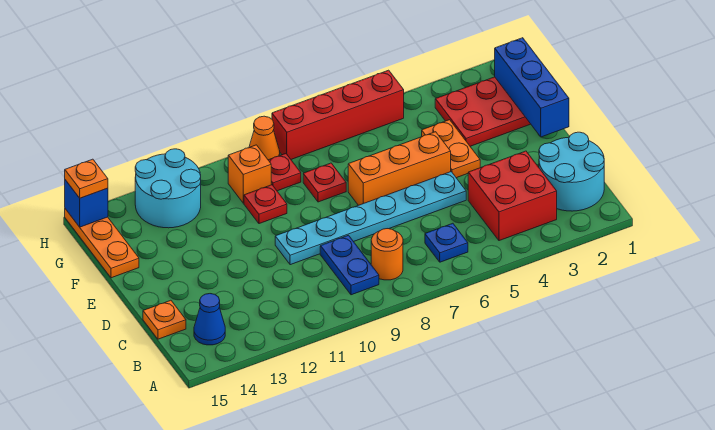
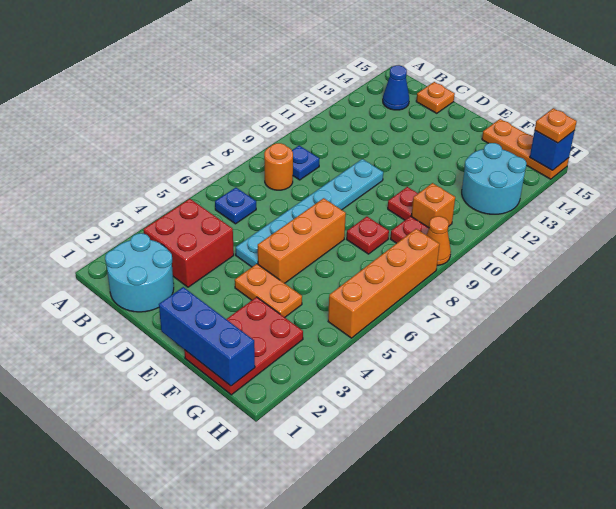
blue plate B9:C9 level 1 -> blue plate B9 level 1
red brick H5:H8 level 1 -> orange brick H5:H8 level 1

